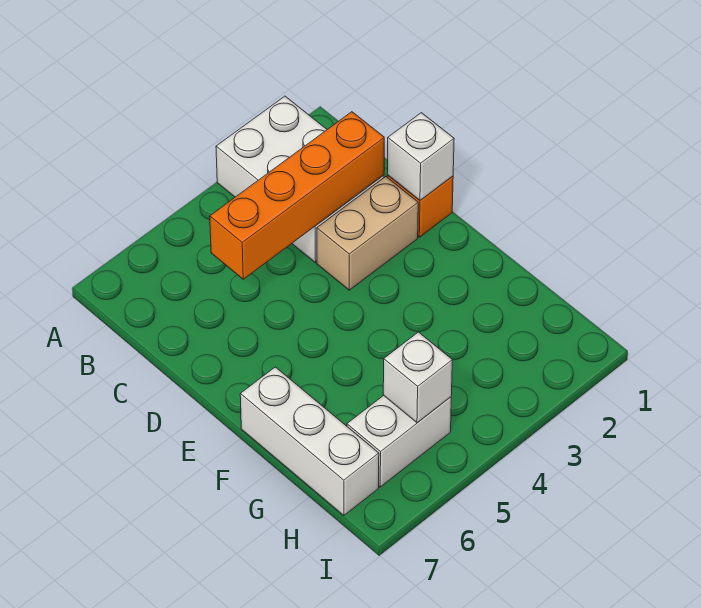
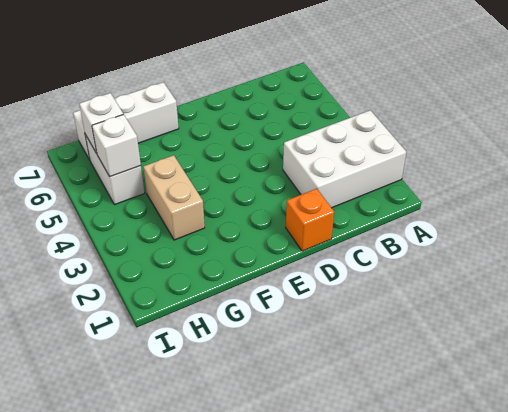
orange brick C2:C5 level 2 -> none
white brick D1 level 2 -> white brick H6 level 2
tan brick D2:D3 level 1 -> tan brick G3:G4 level 1

